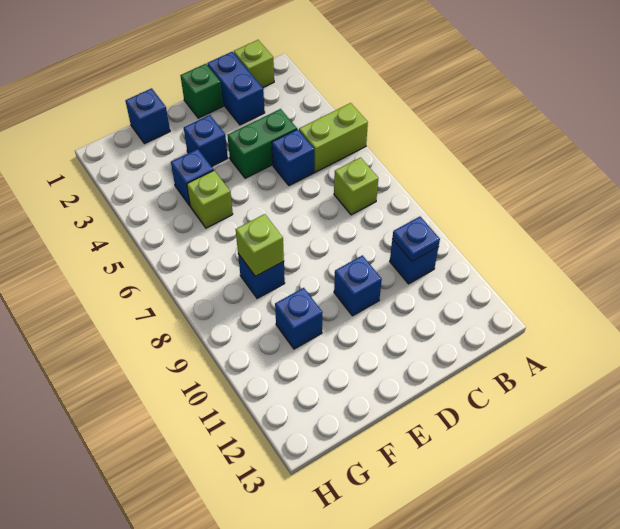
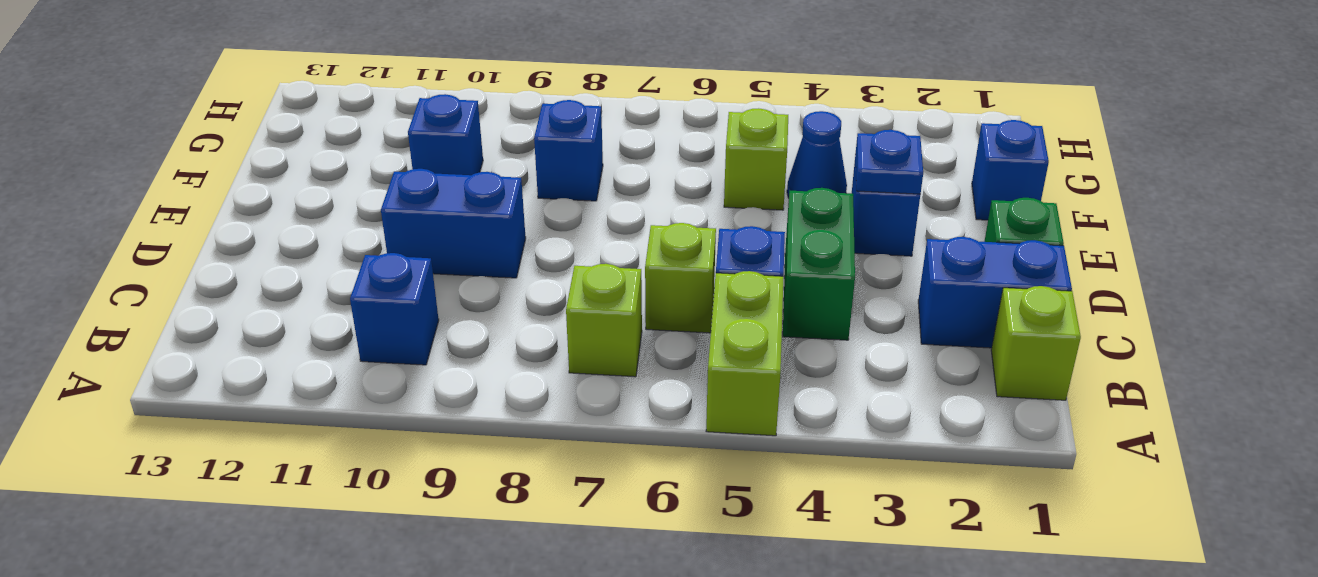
blue plate B10 level 2 -> blue plate E3 level 2
blue brick D10 level 1 -> blue brick D9:D10 level 1
blue brick F4 level 1 -> blue cone F4 level 1
lime brick F8 level 2 -> lime brick C6 level 1

